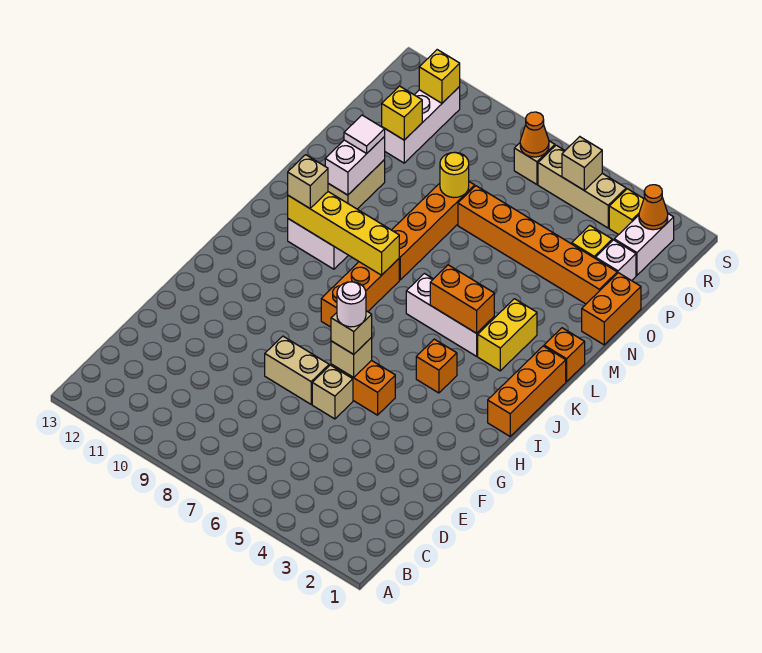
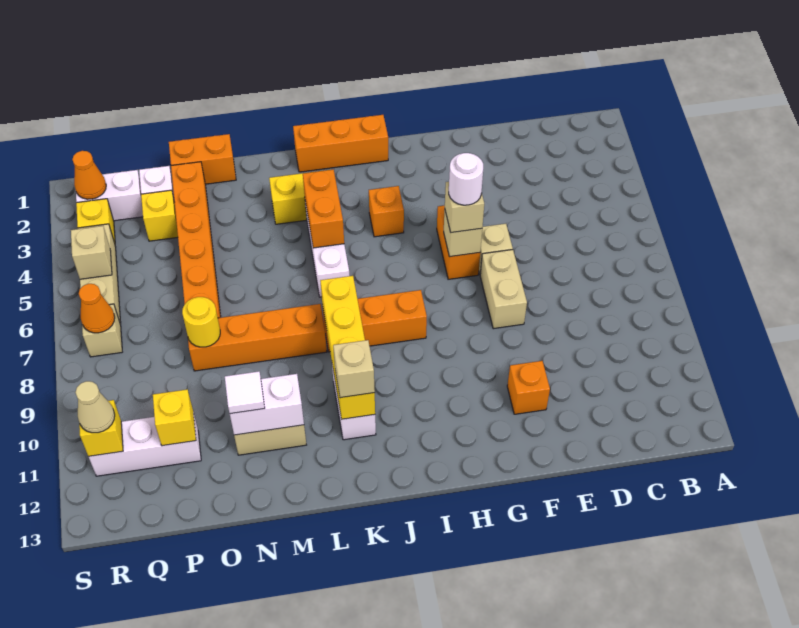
orange brick L1 level 1 -> orange brick F11 level 1
none -> tan cone R11 level 3

